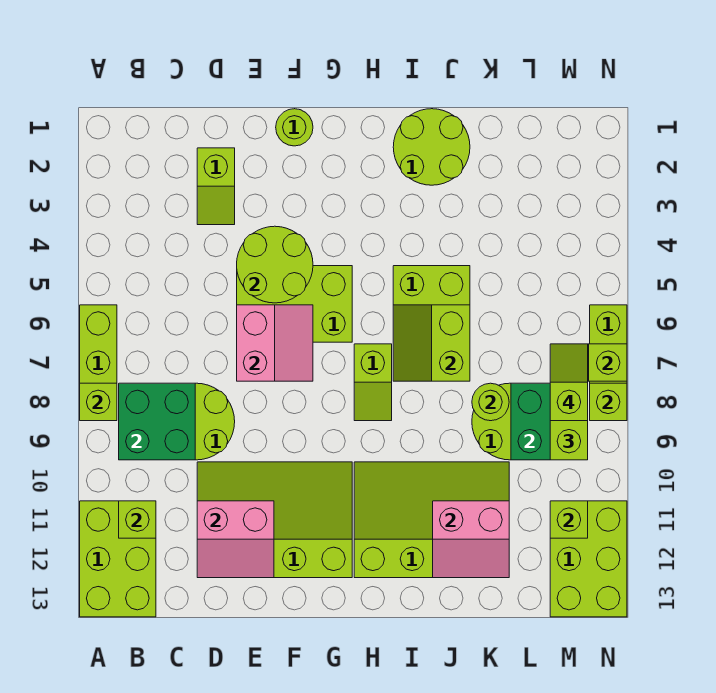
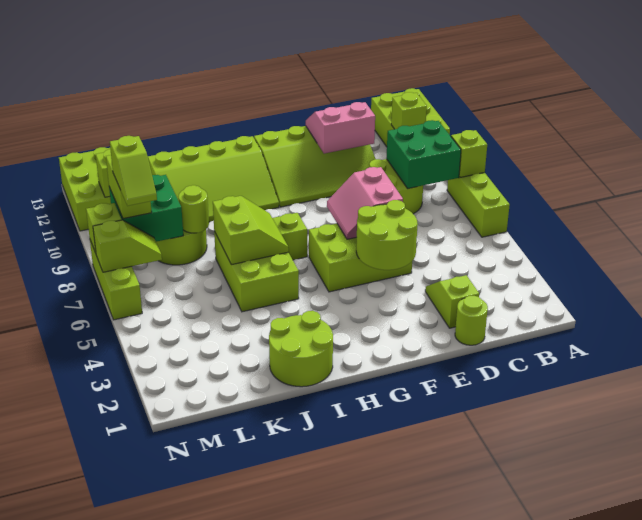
lime round brick F1 level 1 -> lime round brick D1 level 1
pink slope J11:K12 level 2 top 11 -> none

